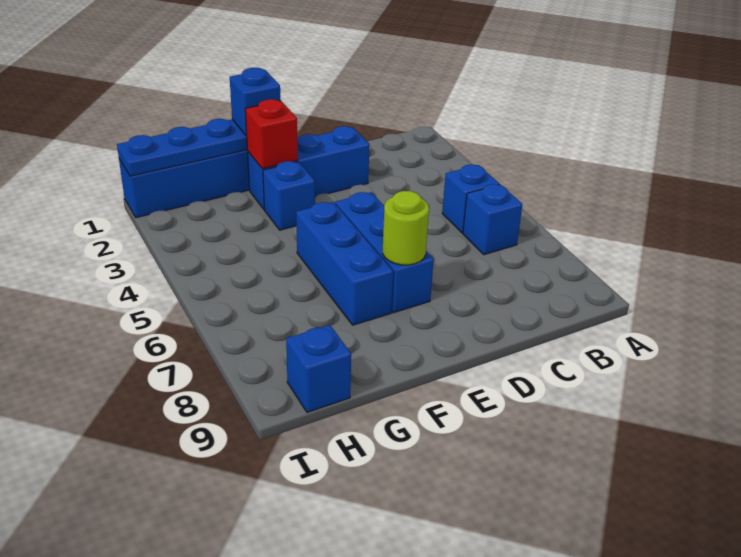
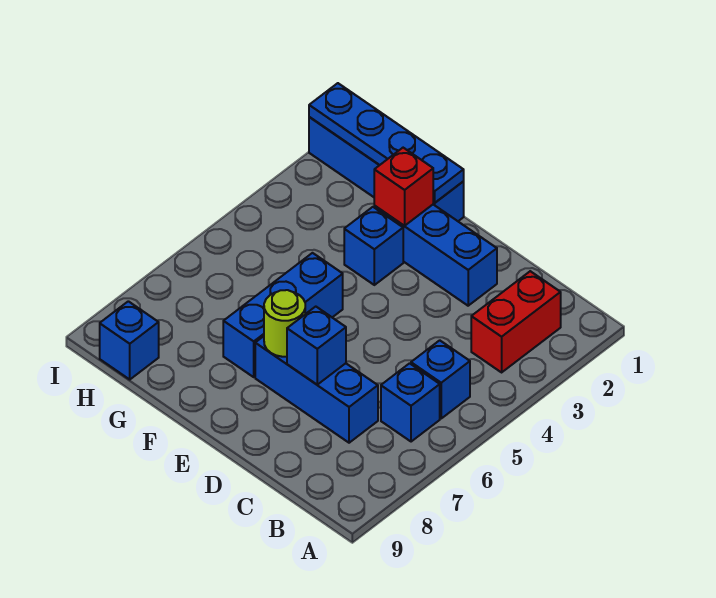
none -> red brick B2:B3 level 1
blue brick E5:E7 level 1 -> blue brick C7:E7 level 1
blue brick F1 level 3 -> blue brick D7 level 2

